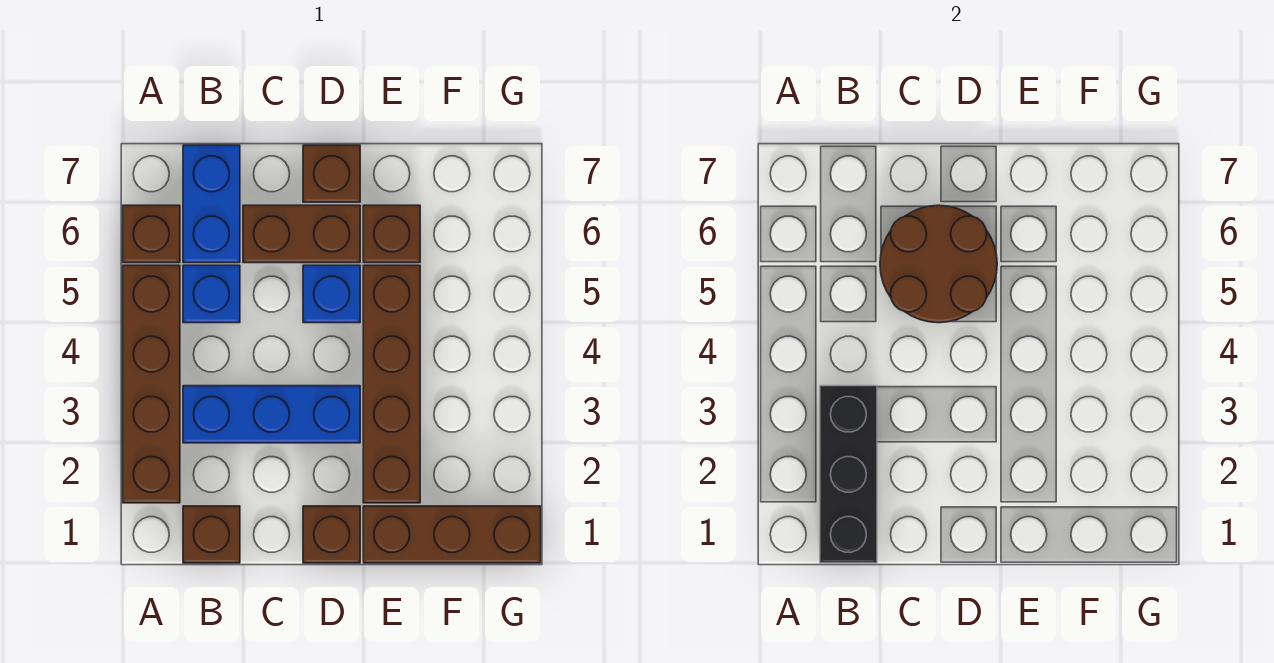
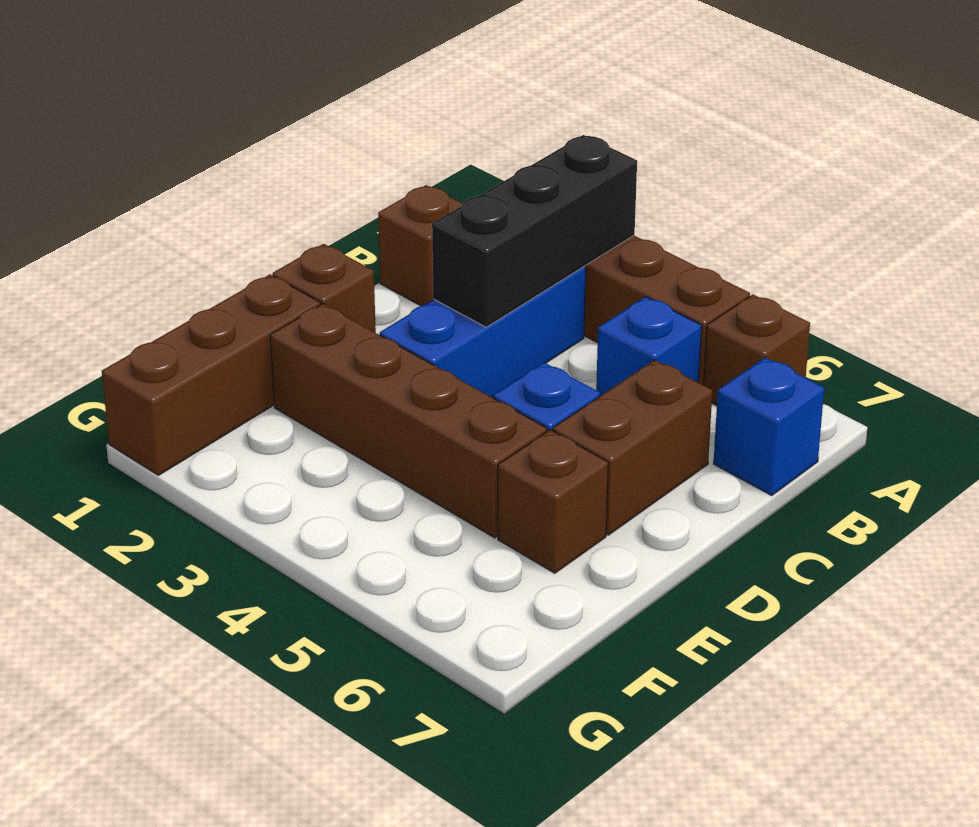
black brick B1:B3 level 2 -> black brick A3:C3 level 2
blue brick B6:B7 level 1 -> blue brick B7 level 1
brown round brick C5:D6 level 2 -> none
brown brick D7 level 1 -> none

